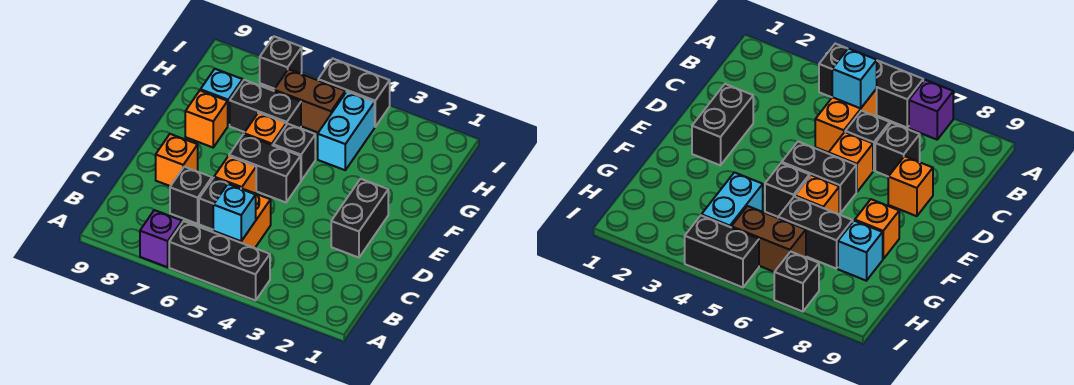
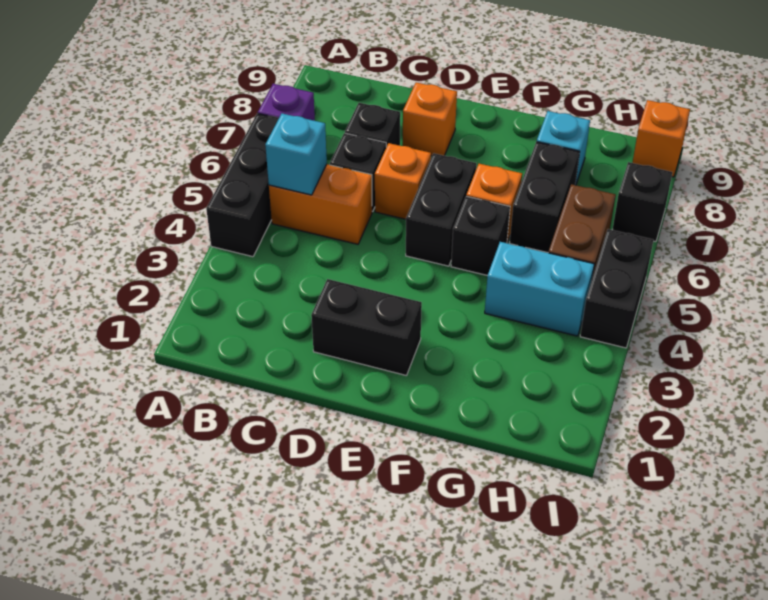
orange brick F8 level 1 -> orange brick I9 level 1

